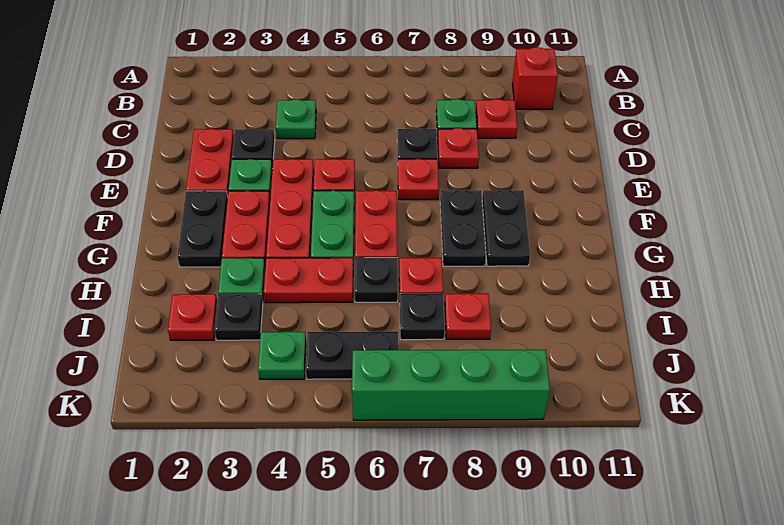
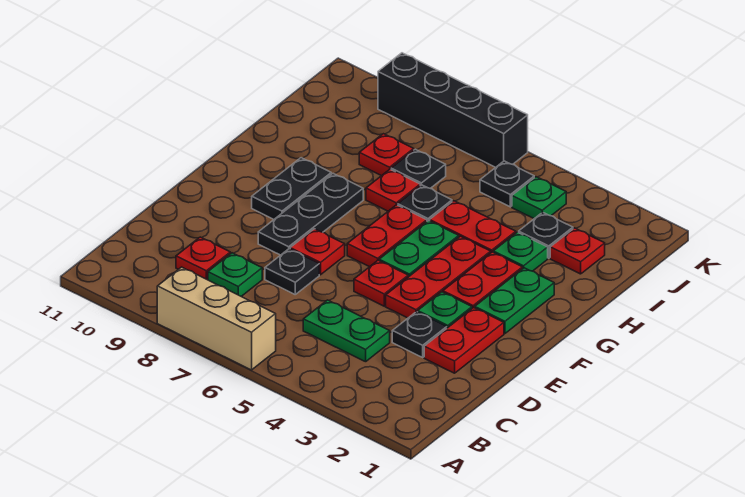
none -> tan brick A6:A8 level 1
red brick B10 level 1 -> none
green plate C4 level 1 -> green plate C4:C5 level 1
red plate D8 level 1 -> none
black plate F2:G2 level 1 -> green plate F2:G2 level 1
black plate F8:G8 level 1 -> black plate E8:G8 level 1
black plate J5:J6 level 1 -> black plate J5 level 1
green brick K6:K9 level 1 -> black brick K6:K9 level 1

